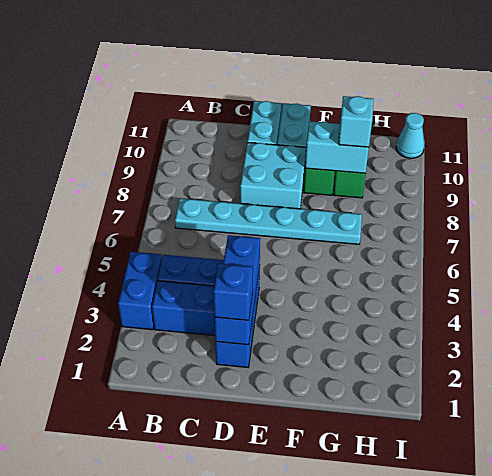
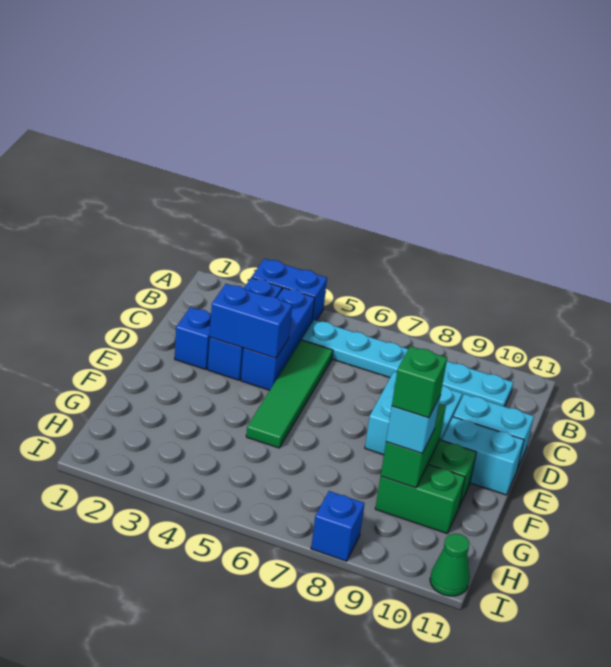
cyan plate B7:G7 level 1 -> cyan plate B5:B10 level 1
none -> green tile C5:F5 level 1
blue brick D2:D4 level 2 -> blue brick D3:D4 level 2
blue brick D2 level 3 -> blue brick I8 level 1
cyan brick F9:G9 level 2 -> green brick F9:G9 level 2
none -> green brick G9 level 4
cyan cone I11 level 1 -> green cone I11 level 1

